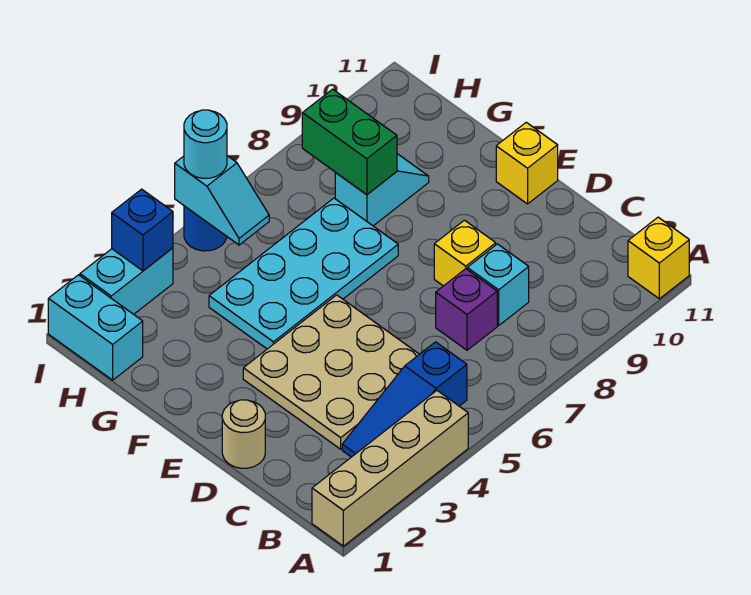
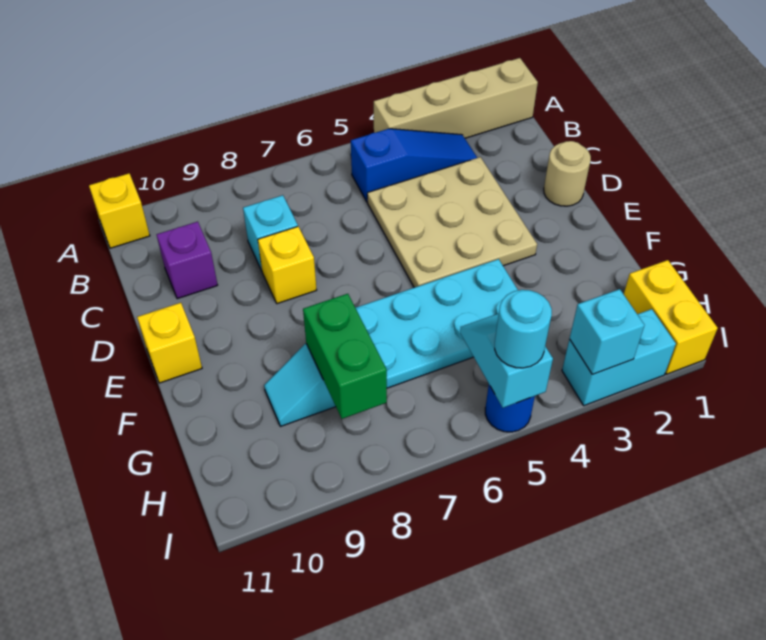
purple brick C7 level 1 -> purple brick C10 level 1
cyan brick H1:I1 level 1 -> yellow brick H1:I1 level 1
blue brick I3 level 2 -> cyan brick I3 level 2

